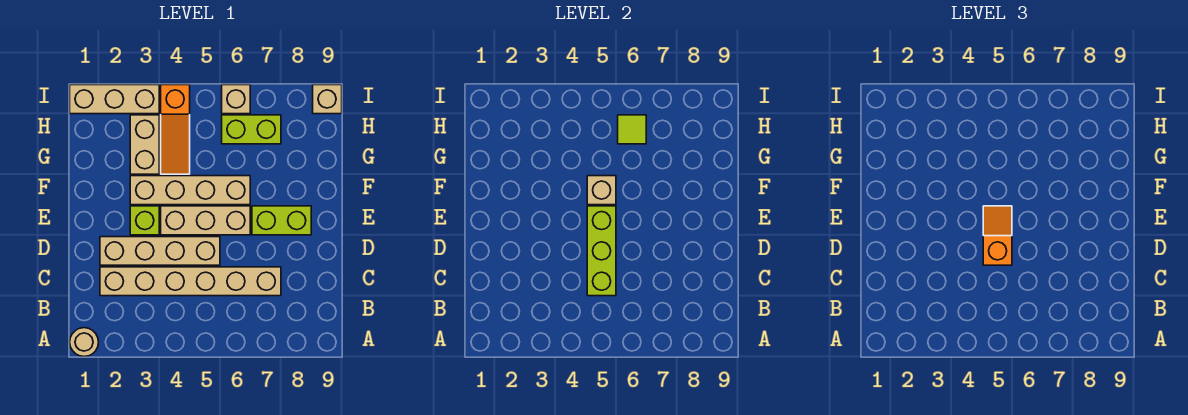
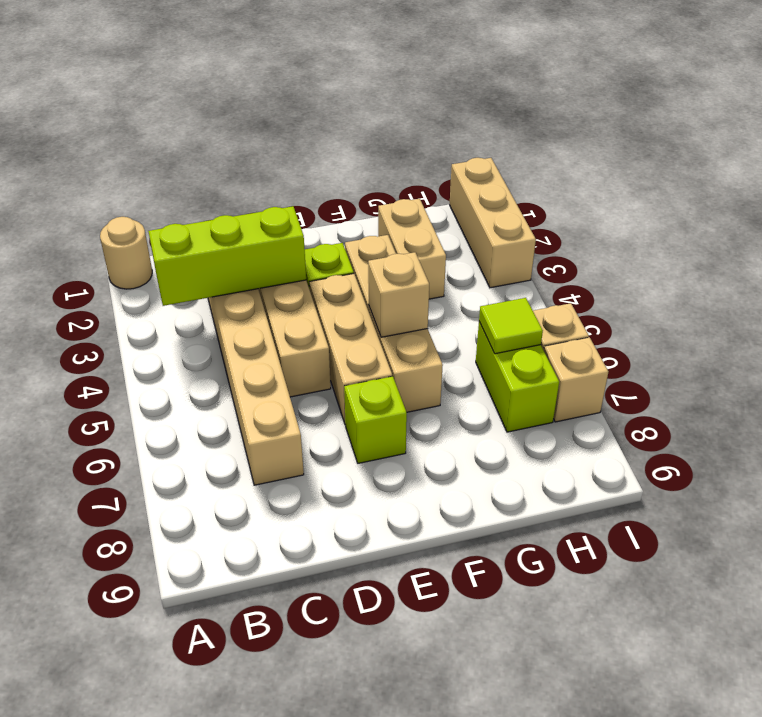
lime brick C5:E5 level 2 -> lime brick B3:D3 level 2
orange slope D5:E5 level 3 top D -> none
lime brick E7:E8 level 1 -> lime brick E7 level 1
tan brick G3:H3 level 1 -> tan brick G2:G3 level 1
orange slope G4:I4 level 1 top I -> none
tan brick I9 level 1 -> tan brick I7 level 1

